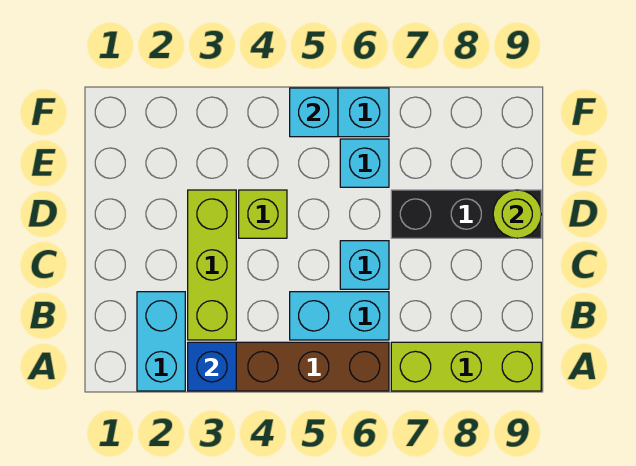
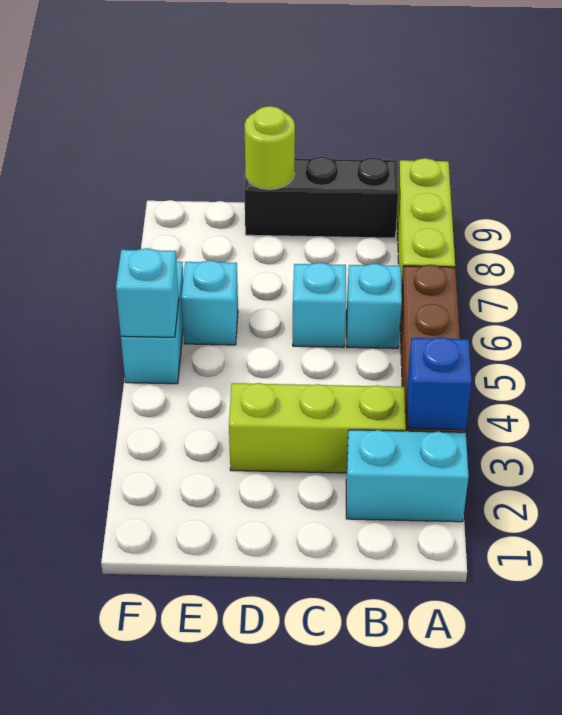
cyan brick B5:B6 level 1 -> cyan brick B6 level 1
lime brick D4 level 1 -> none
black brick D7:D9 level 1 -> black brick B9:D9 level 1

